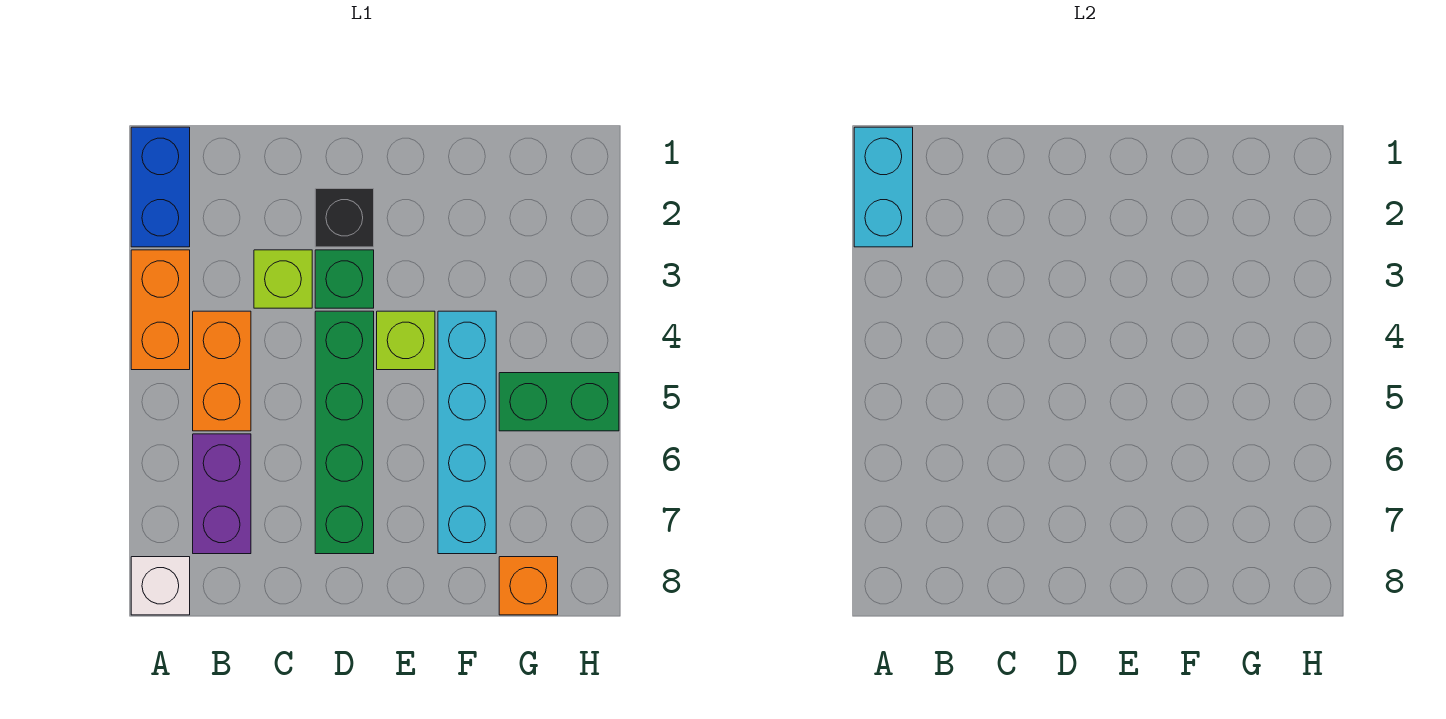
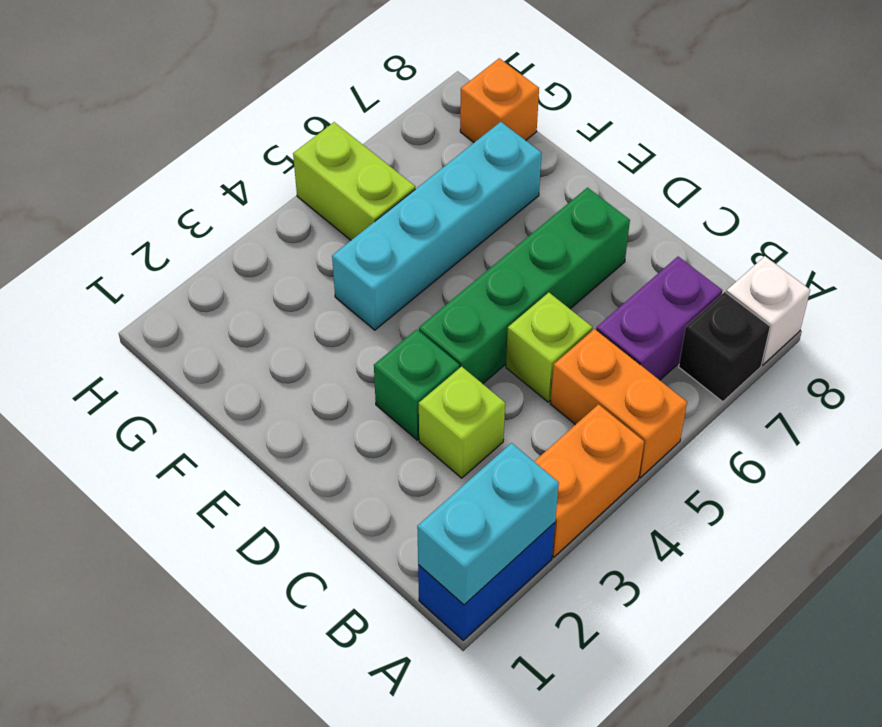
orange brick B4:B5 level 1 -> orange brick A5:B5 level 1
black brick D2 level 1 -> black brick A7 level 1
lime brick E4 level 1 -> lime brick C5 level 1
green brick G5:H5 level 1 -> lime brick G5:H5 level 1

